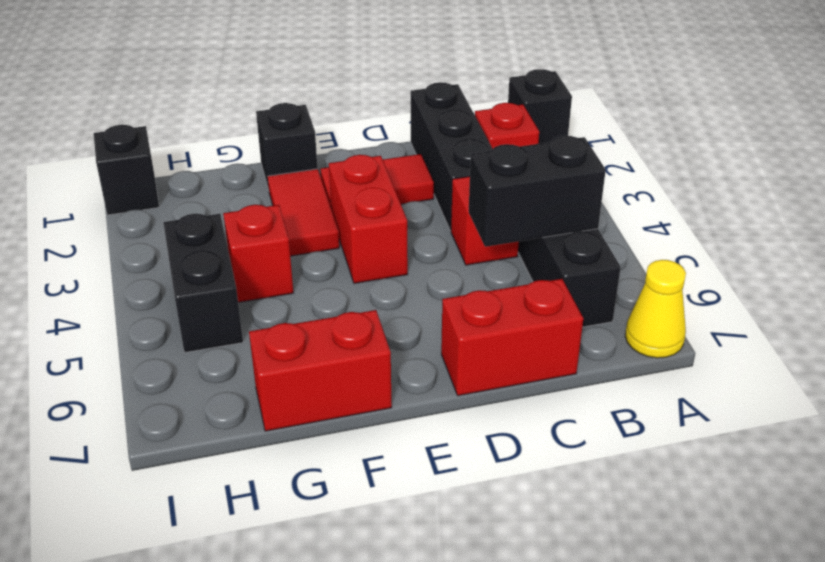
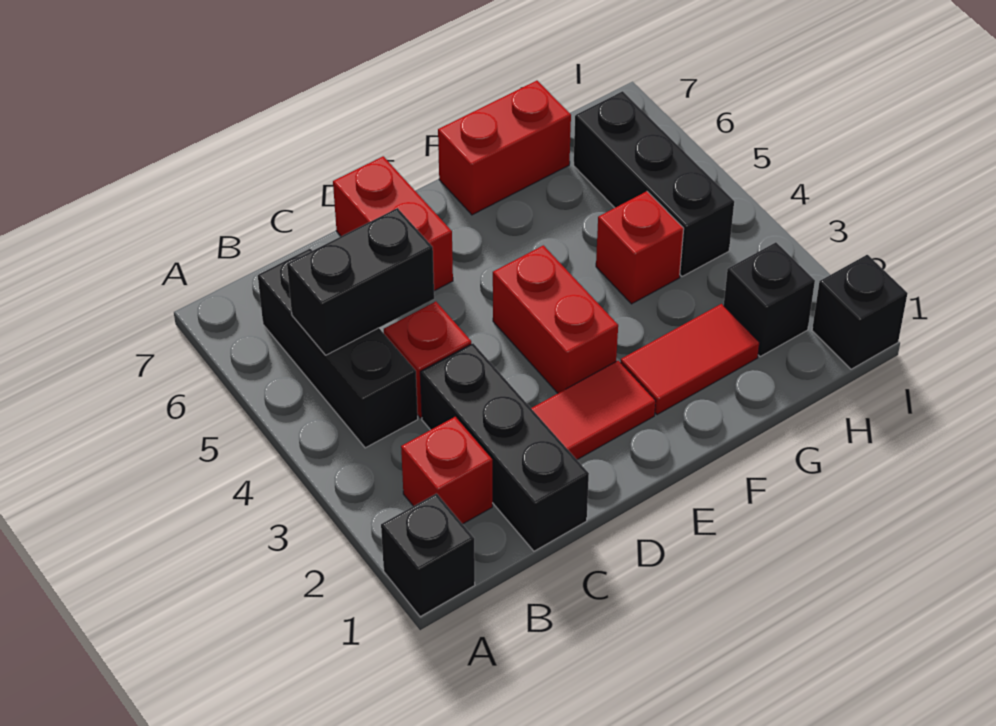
yellow cone A7 level 1 -> none
red brick C7:D7 level 1 -> red brick D6:D7 level 1
black brick F1 level 1 -> black brick H2 level 1
red tile F2:F3 level 1 -> red tile F2:G2 level 1
black brick H4:H5 level 1 -> black brick H4:H6 level 1

